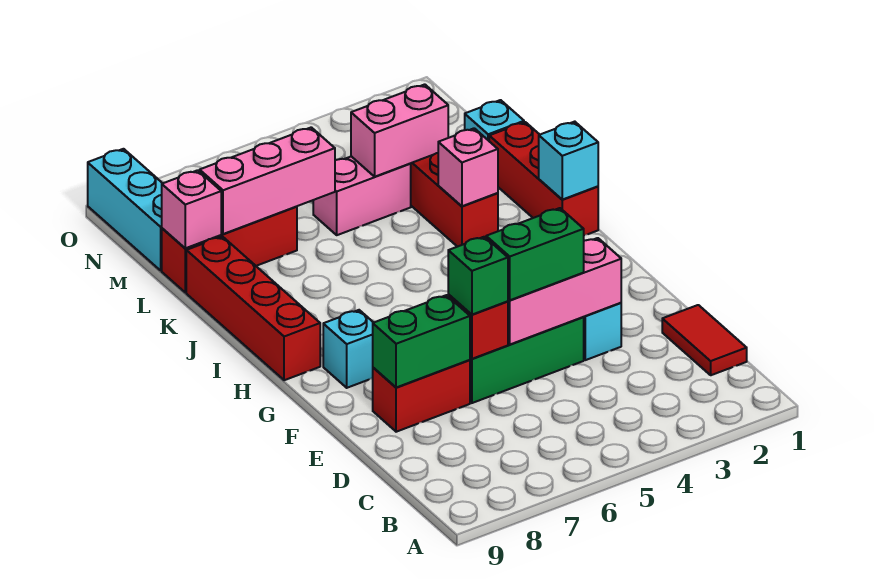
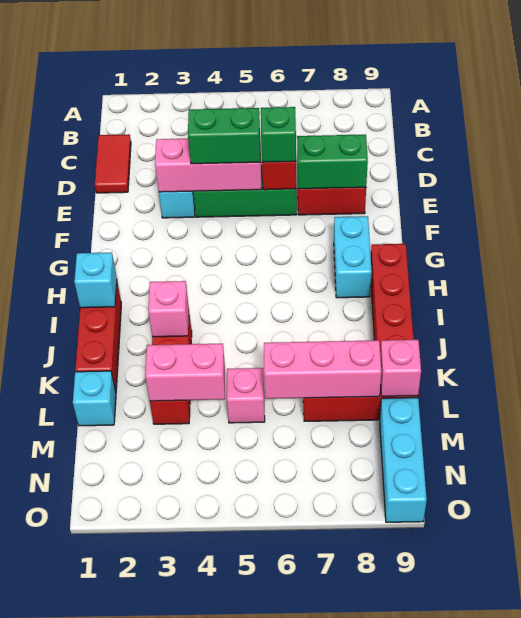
cyan brick G8 level 1 -> cyan brick G8:H8 level 1
pink brick L4:L5 level 1 -> pink brick L5 level 1

